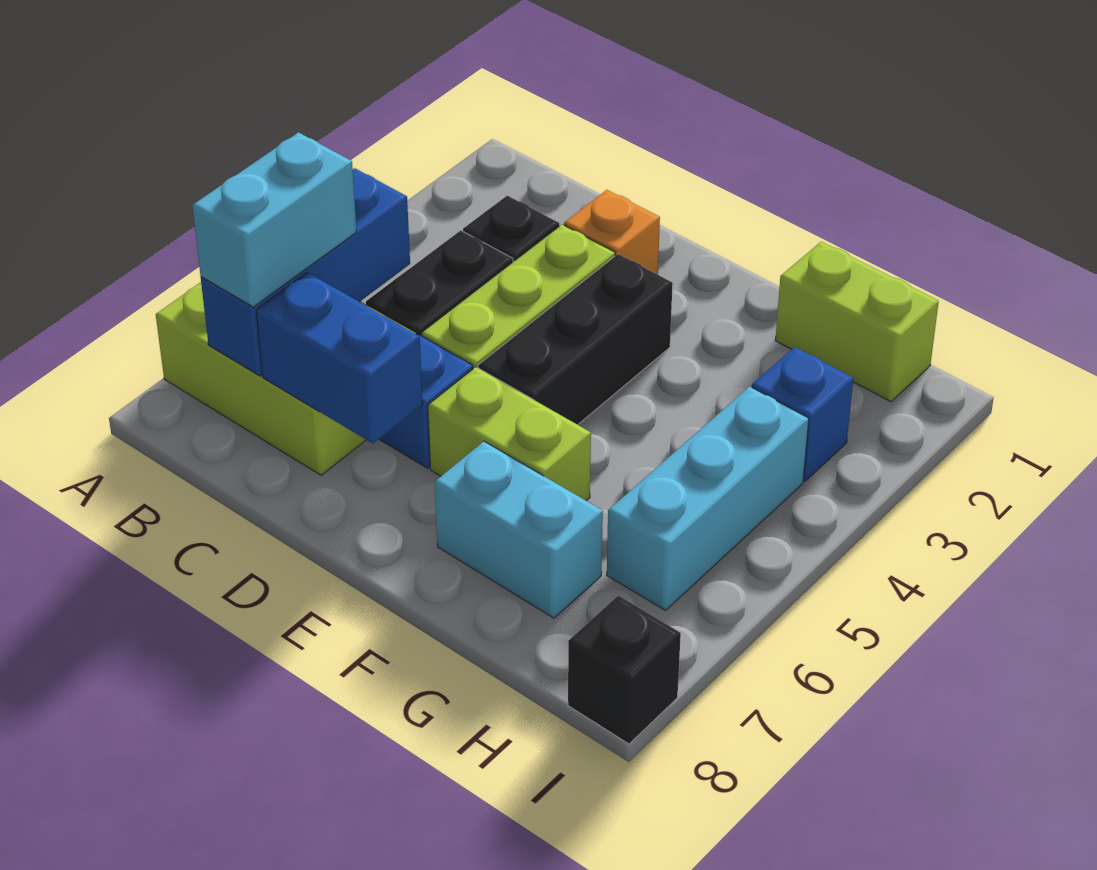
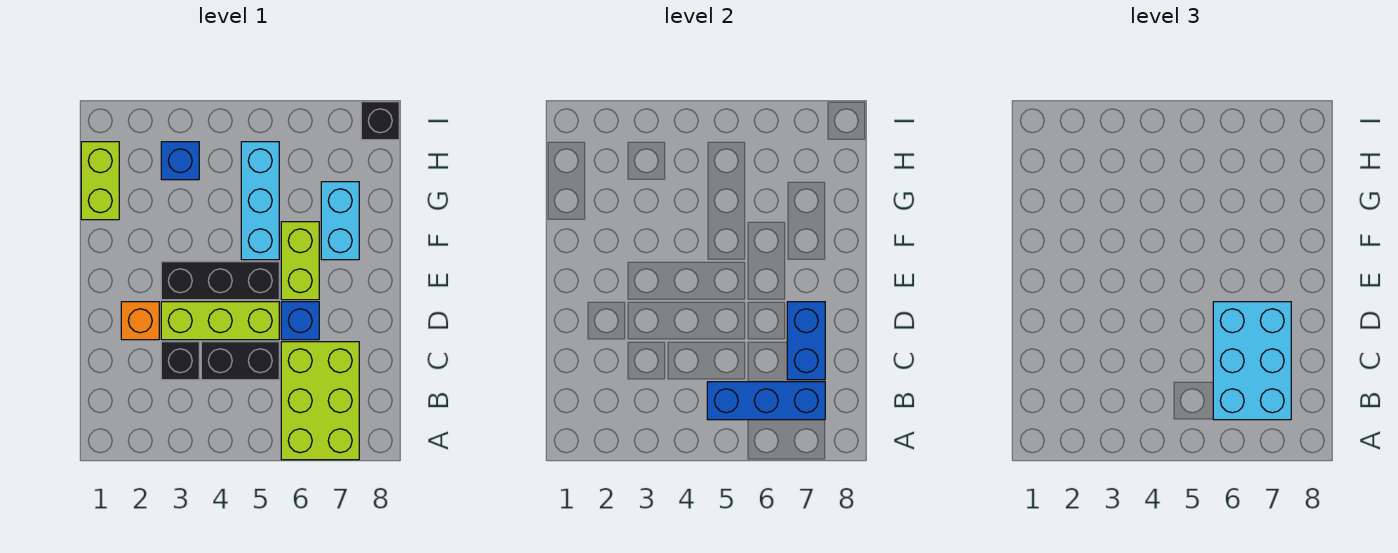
cyan brick B6:B7 level 3 -> cyan brick B6:D7 level 3
cyan brick H4:H6 level 1 -> cyan brick F5:H5 level 1

